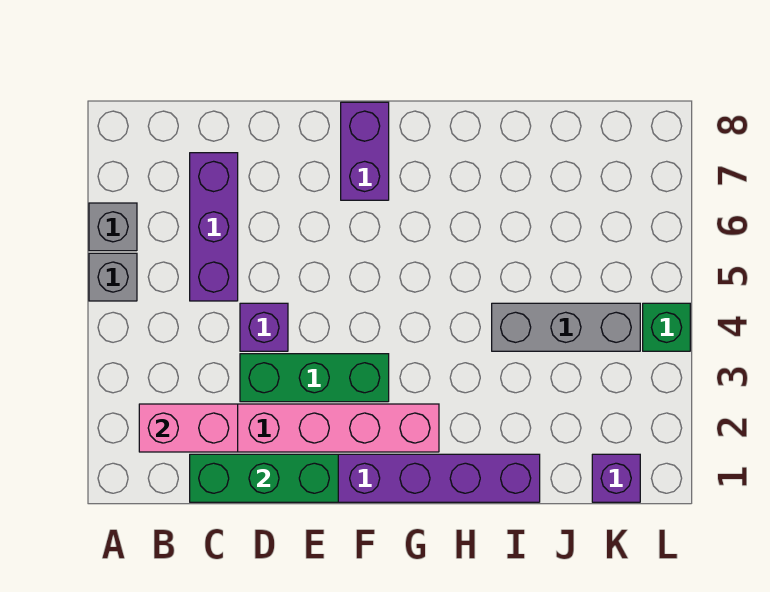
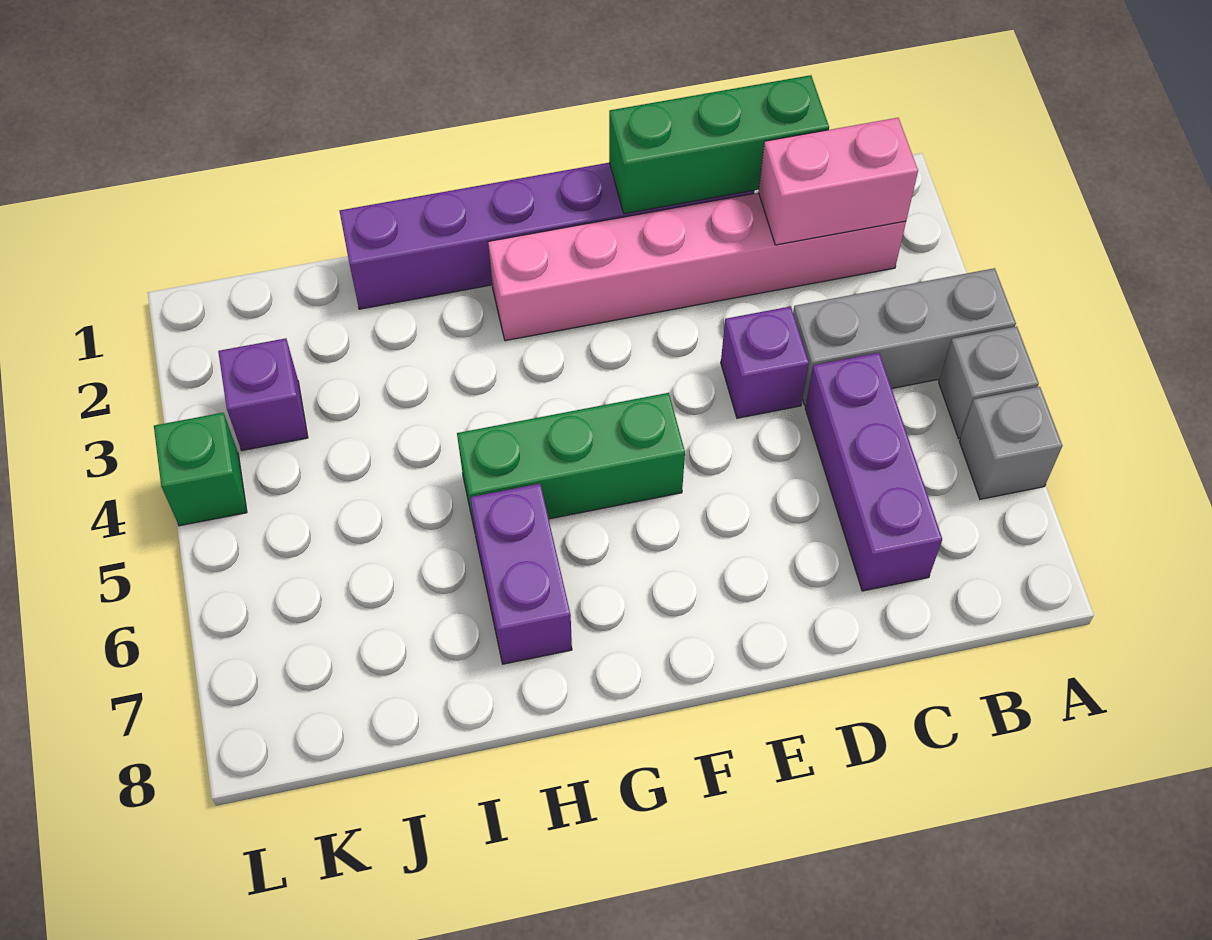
green brick D3:F3 level 1 -> green brick F5:H5 level 1
purple brick F7:F8 level 1 -> purple brick H6:H7 level 1
grey brick I4:K4 level 1 -> grey brick A4:C4 level 1
purple brick K1 level 1 -> purple brick K3 level 1

